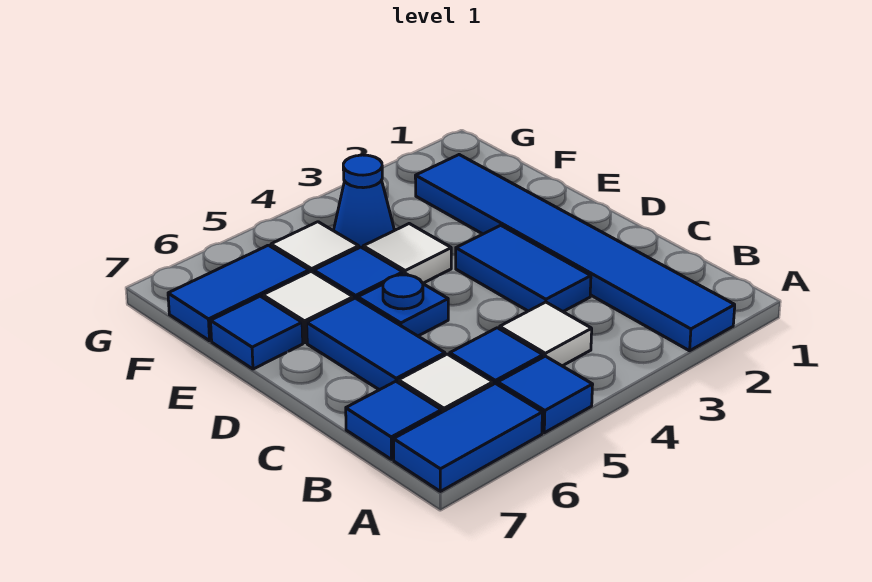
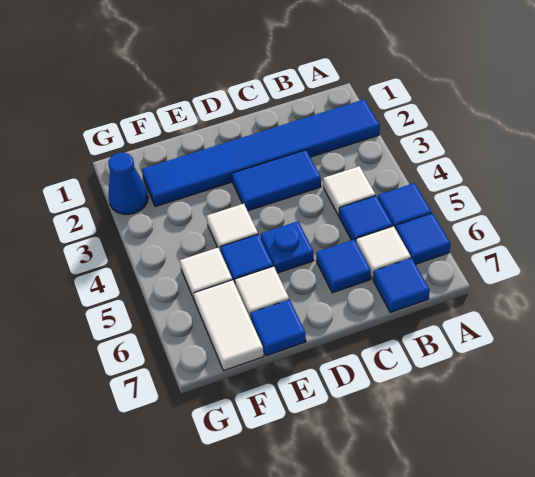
blue tile A6:A7 level 1 -> blue tile A6 level 1
blue tile C6:D6 level 1 -> blue tile C6 level 1
blue cone F4 level 1 -> blue cone G2 level 1
blue tile F6:F7 level 1 -> white tile F6:F7 level 1

